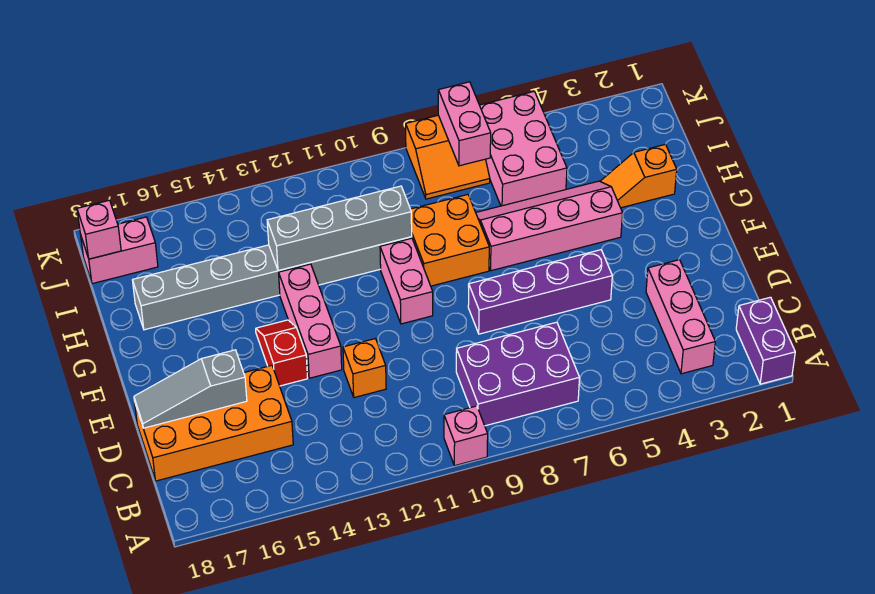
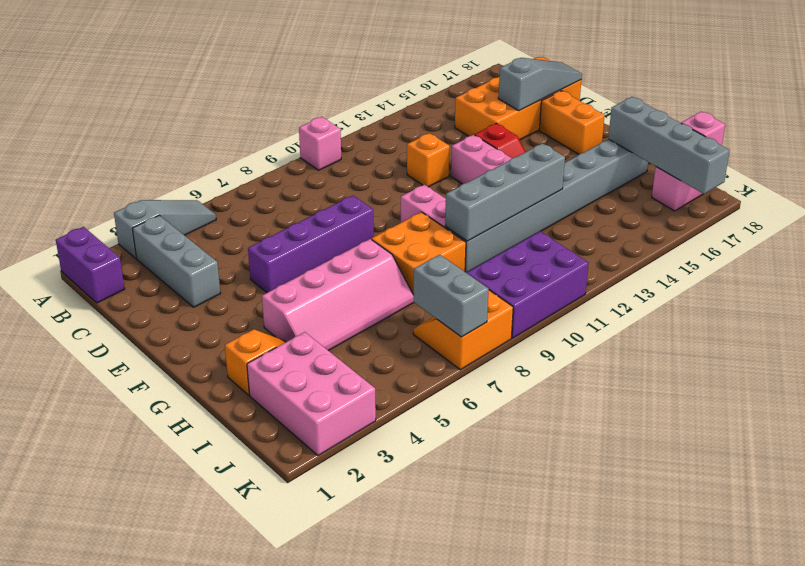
none -> grey slope A3:A5 level 1 top 3
pink brick B3:D3 level 1 -> grey brick B3:D3 level 1
purple brick B7:C9 level 1 -> purple brick J9:K11 level 1
none -> orange brick E17:F17 level 1
none -> grey brick H17:K17 level 2
pink brick I5:K6 level 1 -> pink brick I2:K3 level 1
pink brick J7:K7 level 2 -> grey brick J7:K7 level 2

